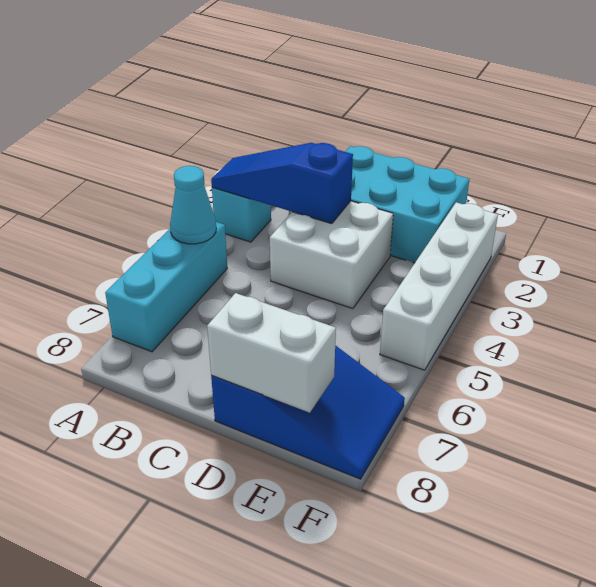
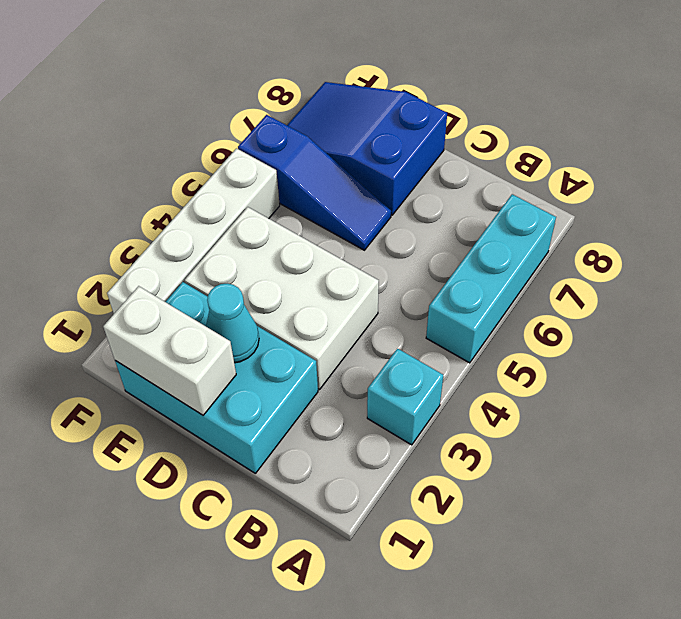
blue slope A3:C3 level 2 top C -> blue slope D6:F6 level 1 top F
cyan cone A5 level 2 -> cyan cone D2 level 2
white brick C3:D4 level 1 -> white brick C3:E4 level 1
white brick D8:E8 level 2 -> white brick D1:E1 level 2

